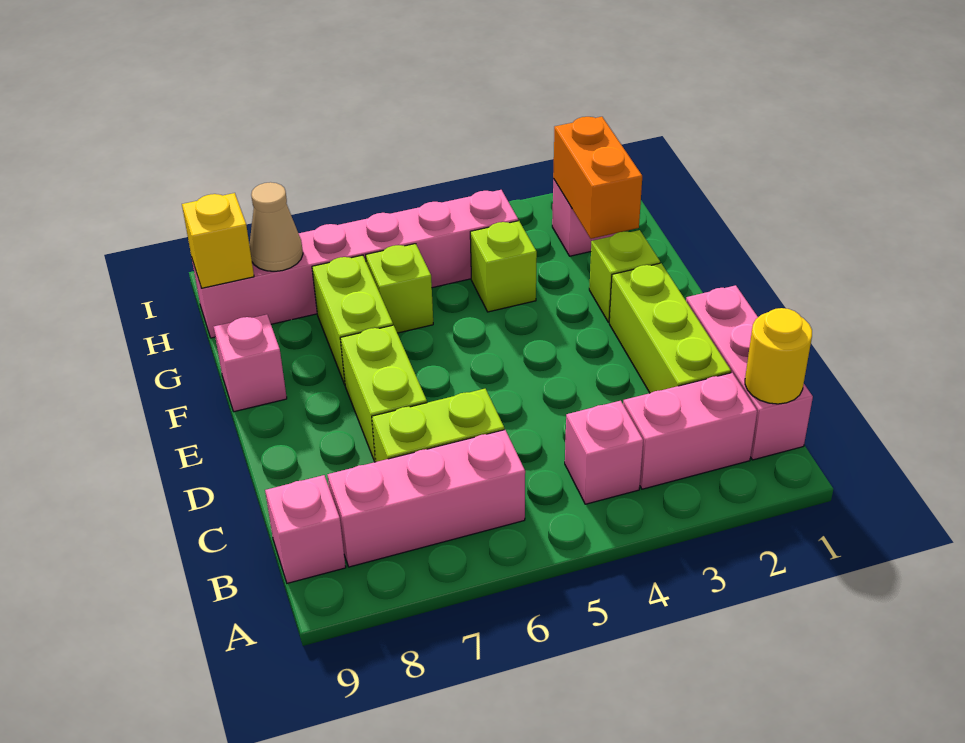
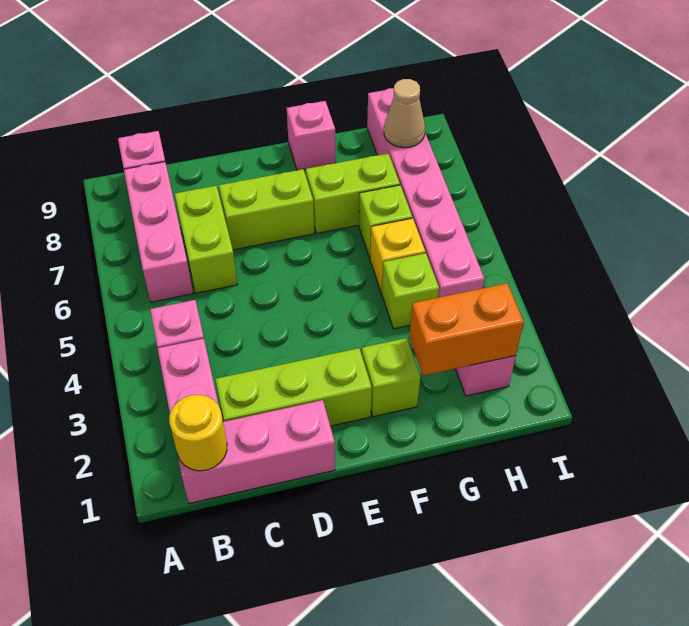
yellow brick H9 level 2 -> yellow brick G5 level 1

